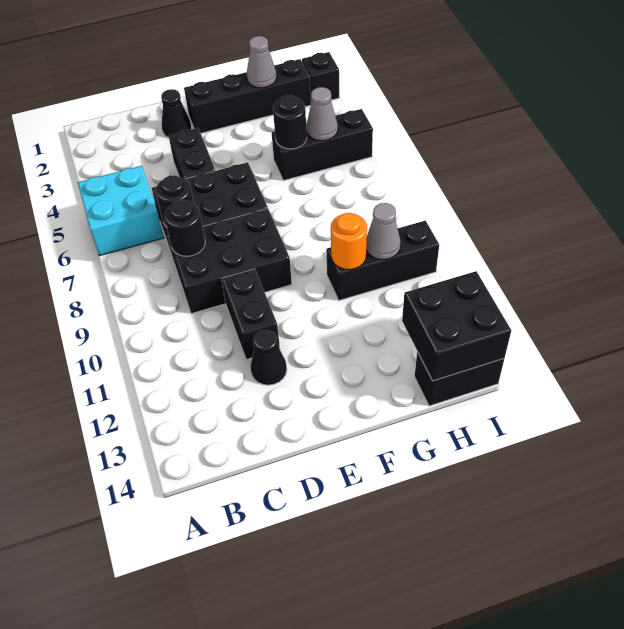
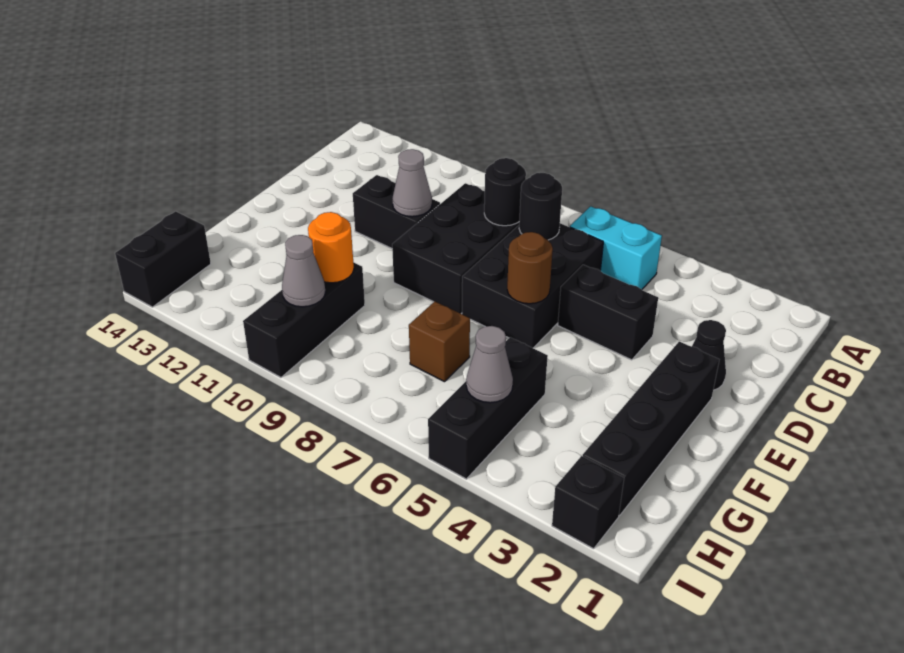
cyan brick A5:B6 level 1 -> cyan brick B5:B6 level 1
black cone D12 level 1 -> none
none -> brown round brick E6 level 2
grey cone G2 level 2 -> grey cone D10 level 2
black round brick G5 level 2 -> none
none -> brown brick G7 level 1
black brick H13:I14 level 2 -> none

